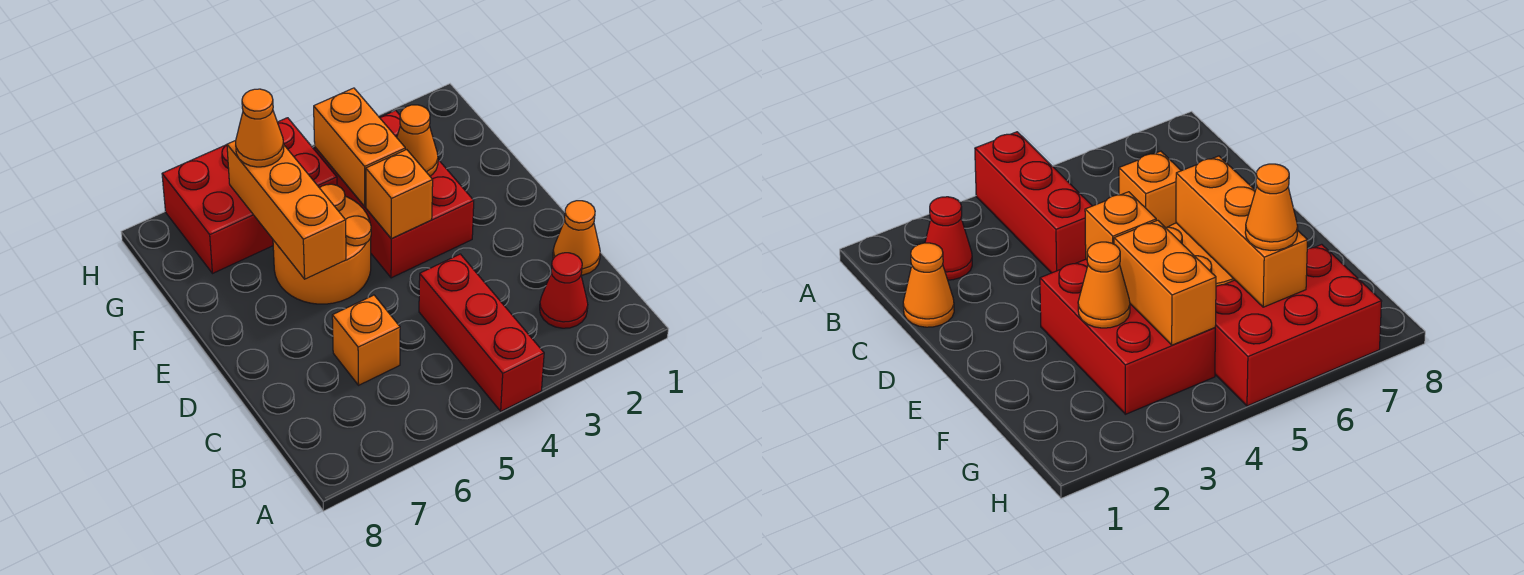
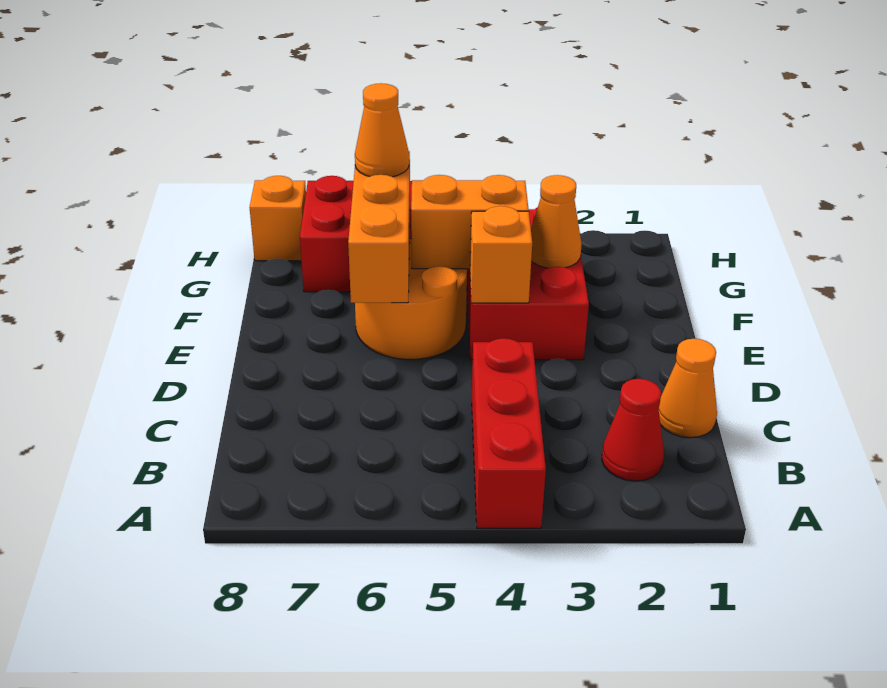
orange brick C6 level 1 -> orange brick H8 level 1
orange brick F4:G4 level 2 -> orange brick F4:F5 level 2

